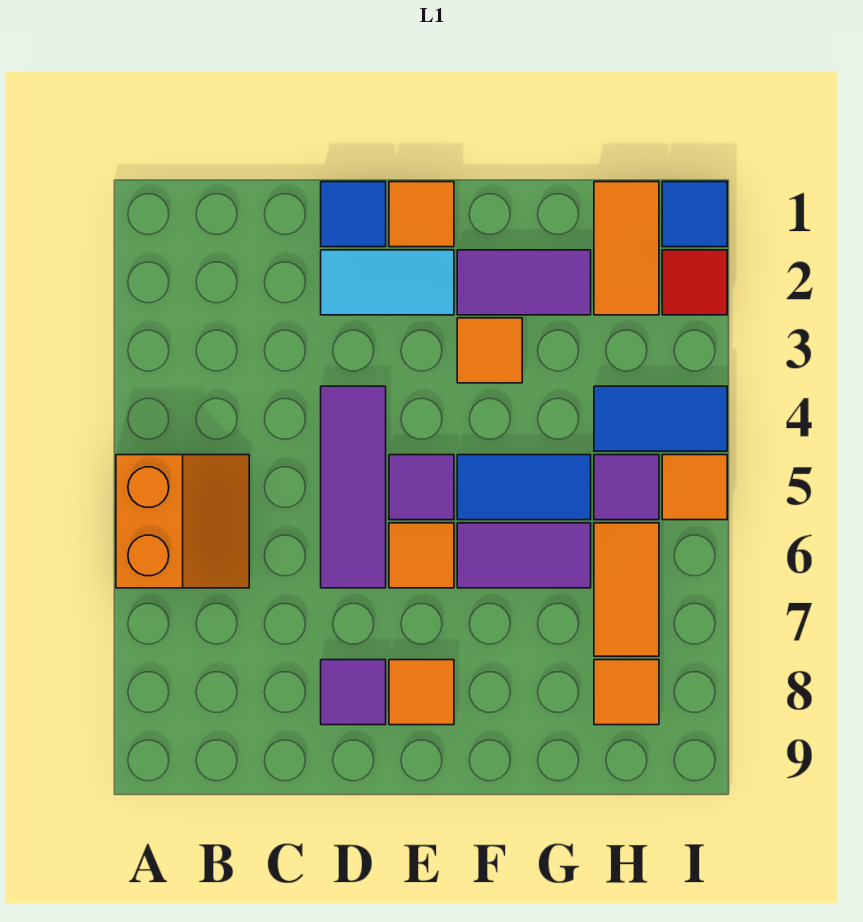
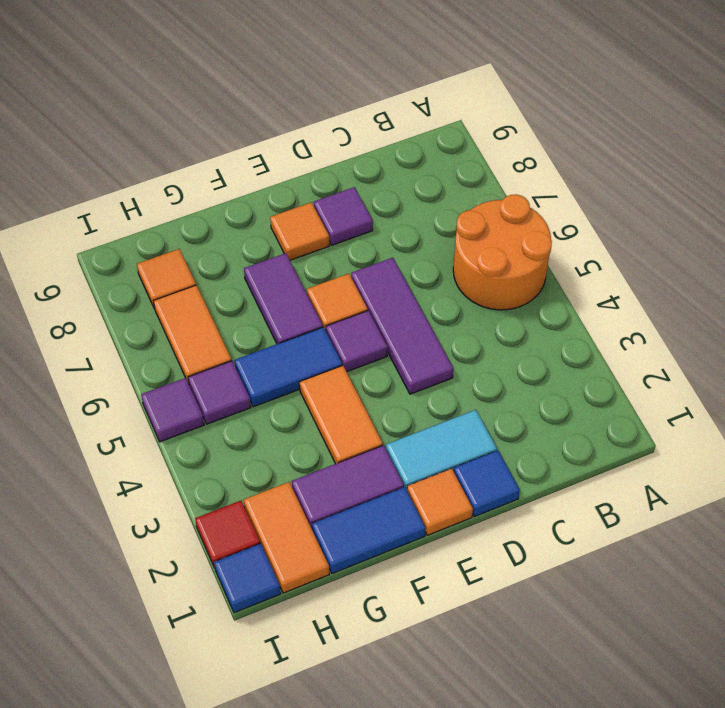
orange slope A5:B6 level 1 top A -> orange round brick A5:B6 level 1
orange tile F3 level 1 -> orange tile F3:F4 level 1
purple tile F6:G6 level 1 -> purple tile F6:F7 level 1
blue tile H4:I4 level 1 -> blue tile F1:G1 level 1
orange tile I5 level 1 -> purple tile I5 level 1

